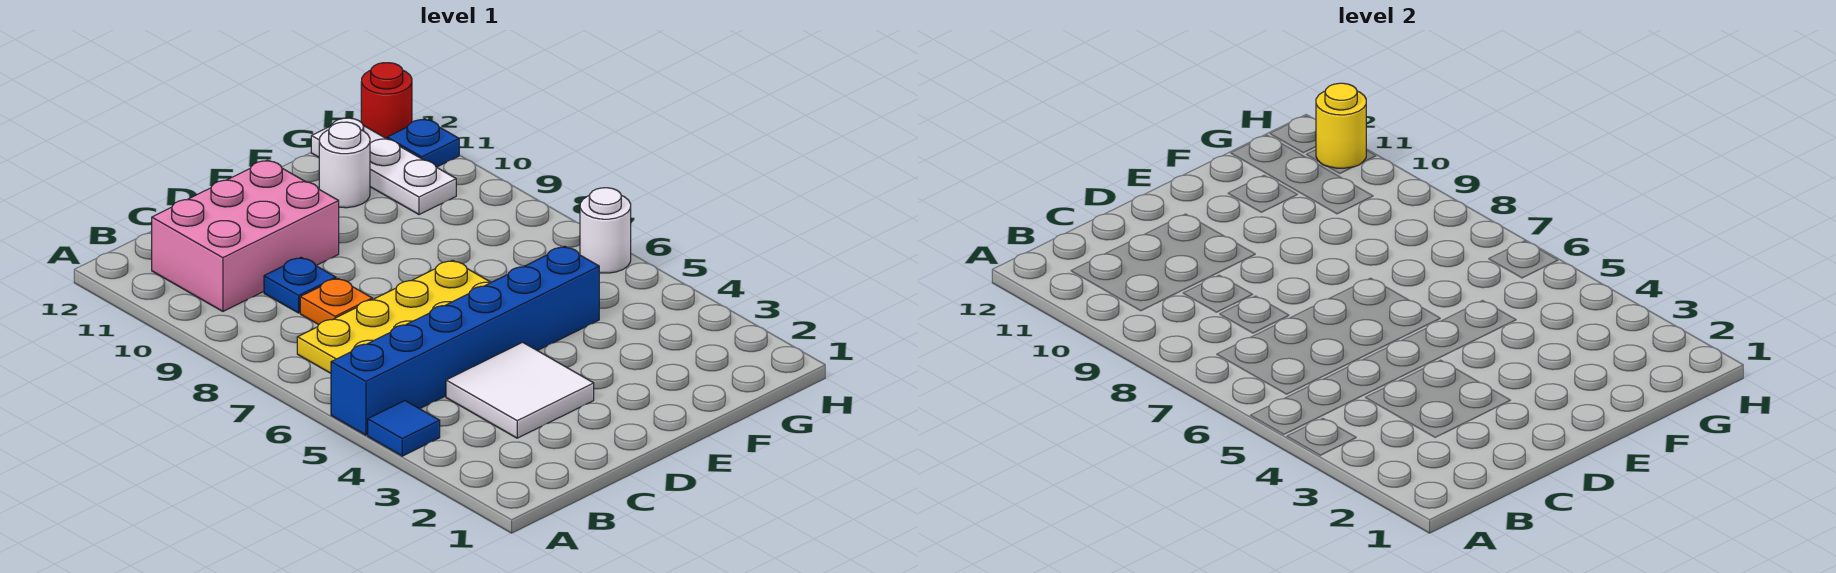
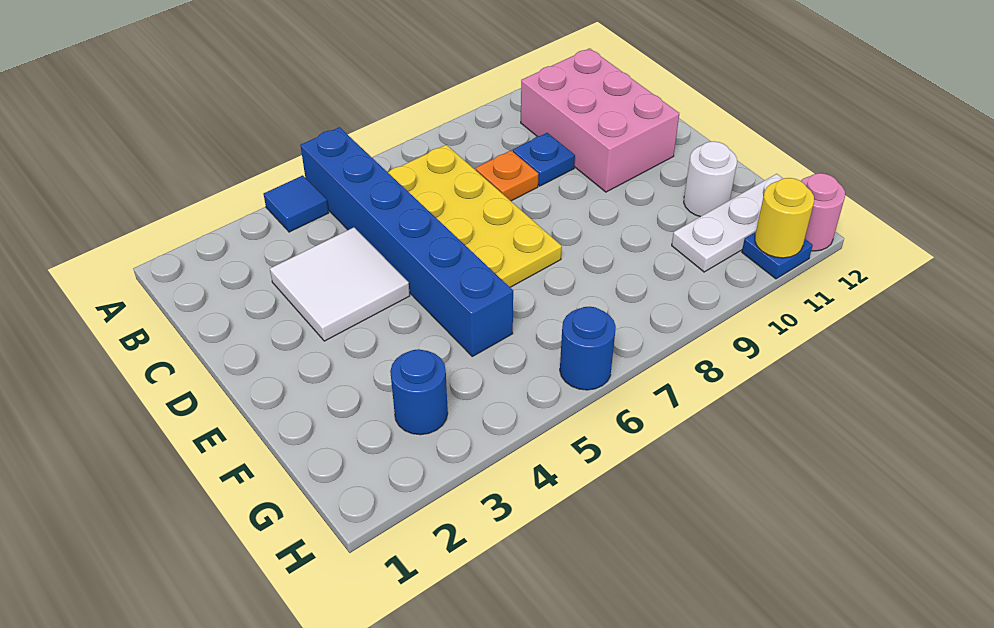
none -> blue round brick G3 level 1
white round brick H6 level 1 -> blue round brick H6 level 1
red round brick H12 level 1 -> pink round brick H12 level 1

